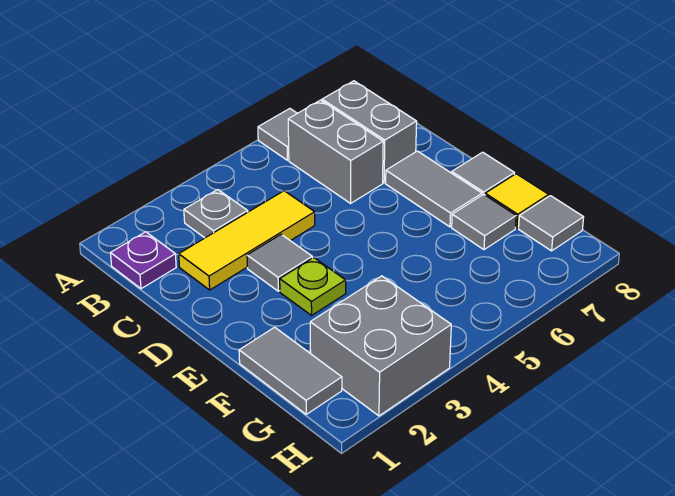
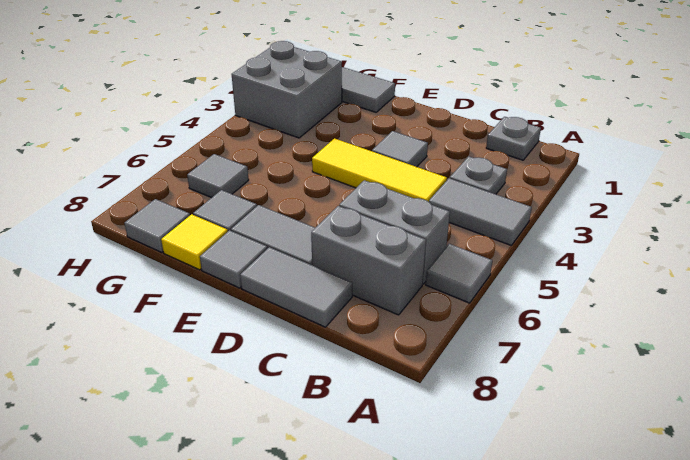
none -> grey tile A4:B4 level 1
purple plate B1 level 1 -> grey plate B1 level 1
yellow tile C2:C4 level 1 -> yellow tile C4:E4 level 1
none -> grey tile C8:D8 level 1
lime plate E3 level 1 -> none
none -> grey tile G6 level 1

